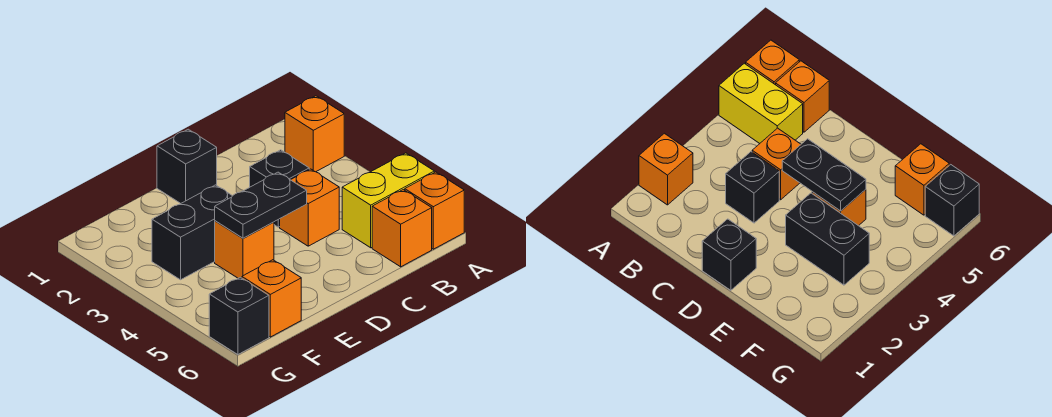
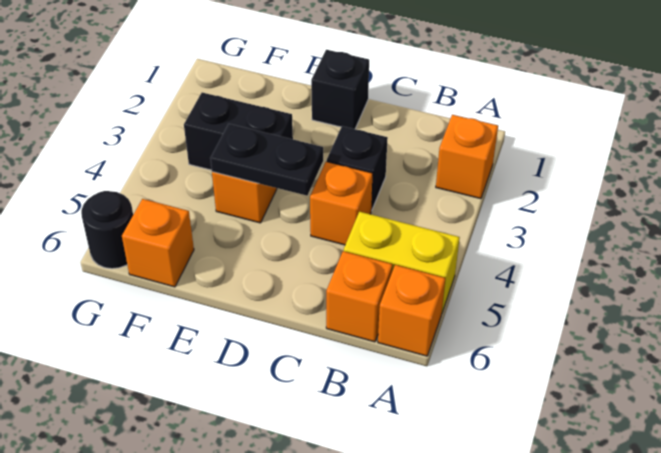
black brick G6 level 1 -> black round brick G6 level 1

